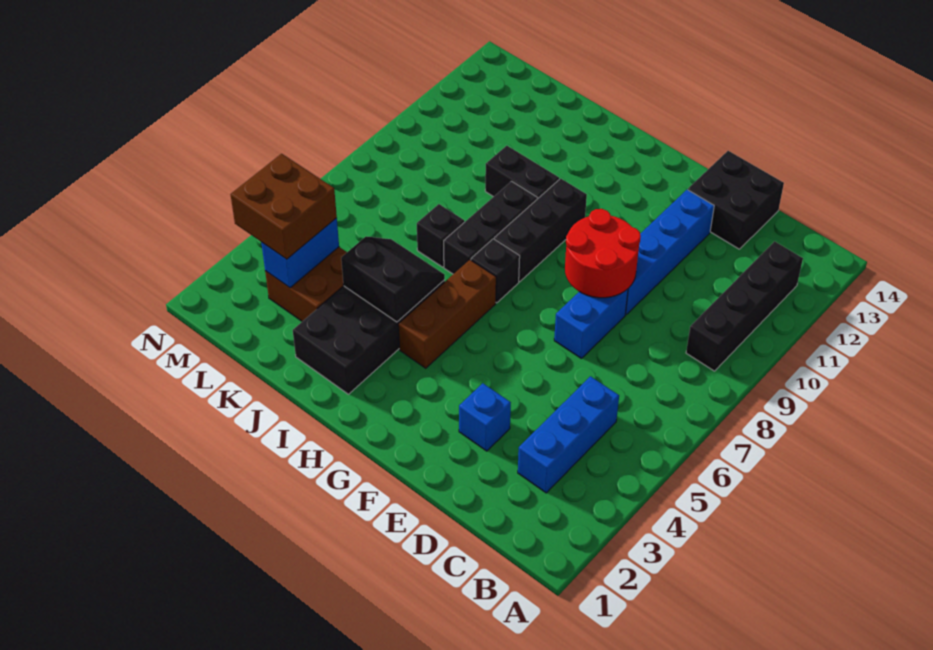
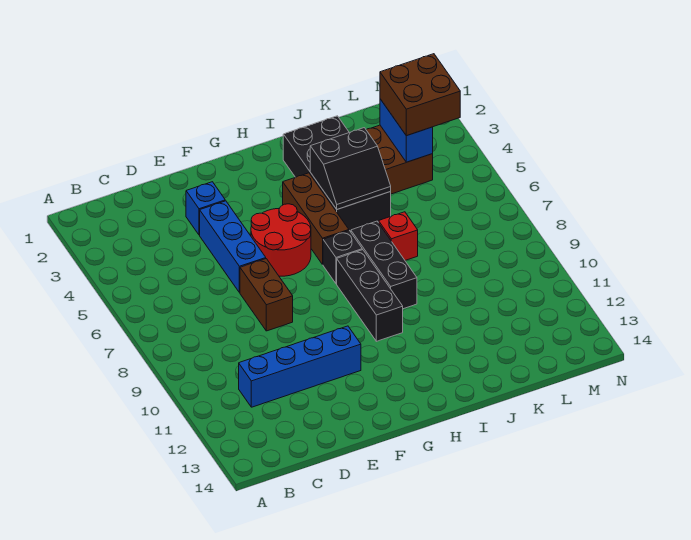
black brick B9:B12 level 1 -> none
blue brick C3:C5 level 1 -> blue brick E4:E6 level 1
black brick D13:E14 level 1 -> none
blue brick E7:E8 level 1 -> brown brick E7:E8 level 1
red round brick E8:F9 level 2 -> red round brick F5:G6 level 1
blue brick E9:E12 level 1 -> blue brick C11:F11 level 1
black brick I10:J10 level 1 -> none
black brick J7 level 1 -> red brick J7 level 1

